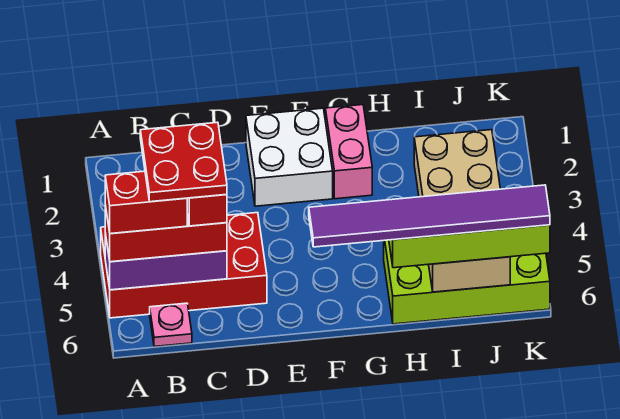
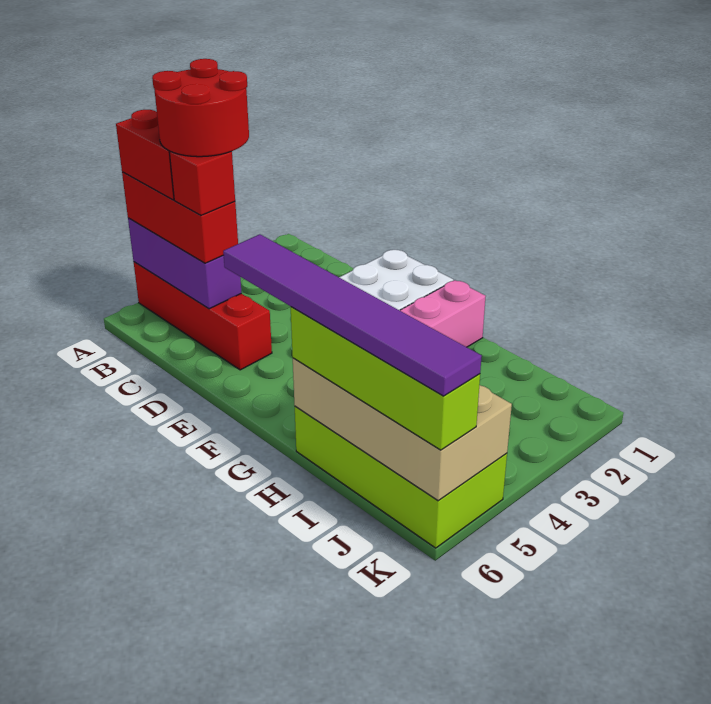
red brick A4:D5 level 1 -> red brick A5:D5 level 1
red plate B4:C5 level 5 -> red round brick B4:C5 level 5
pink plate B6 level 1 -> none
tan brick I3:J6 level 2 -> tan brick H5:K6 level 2

